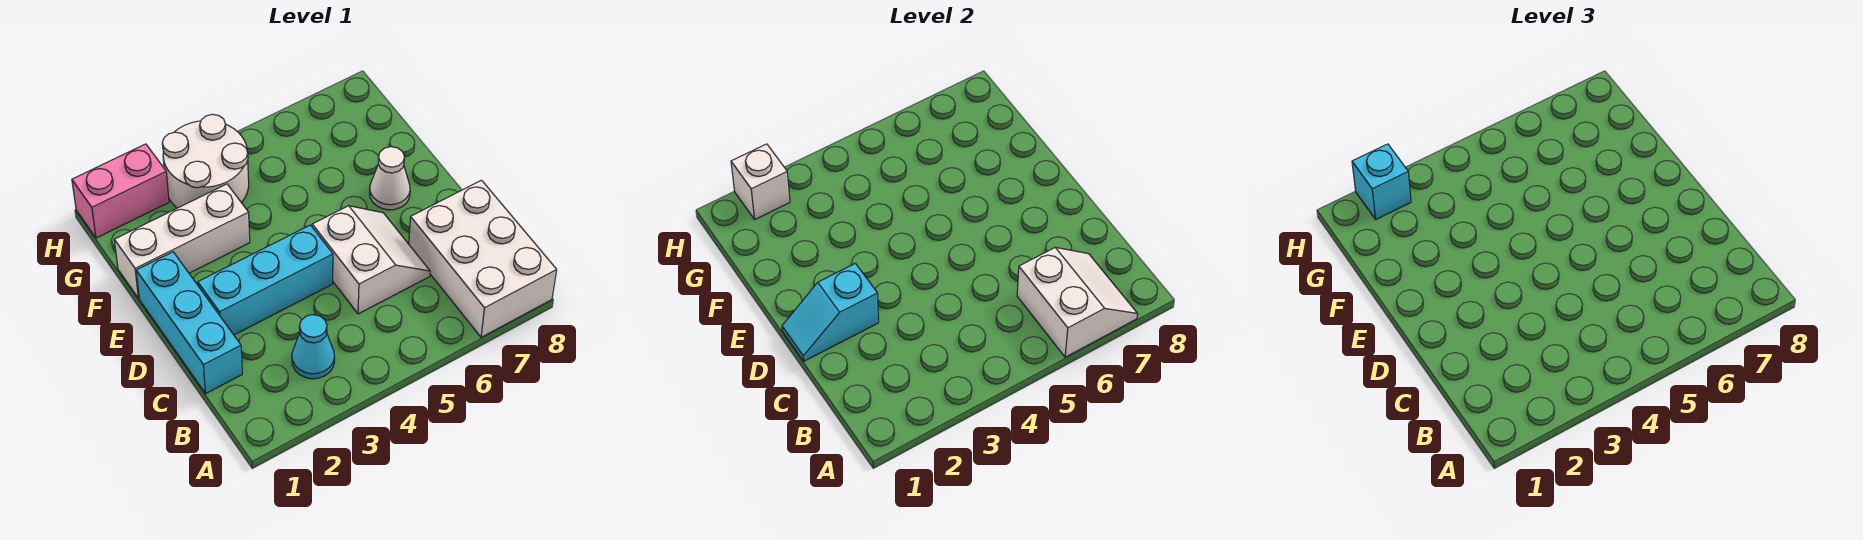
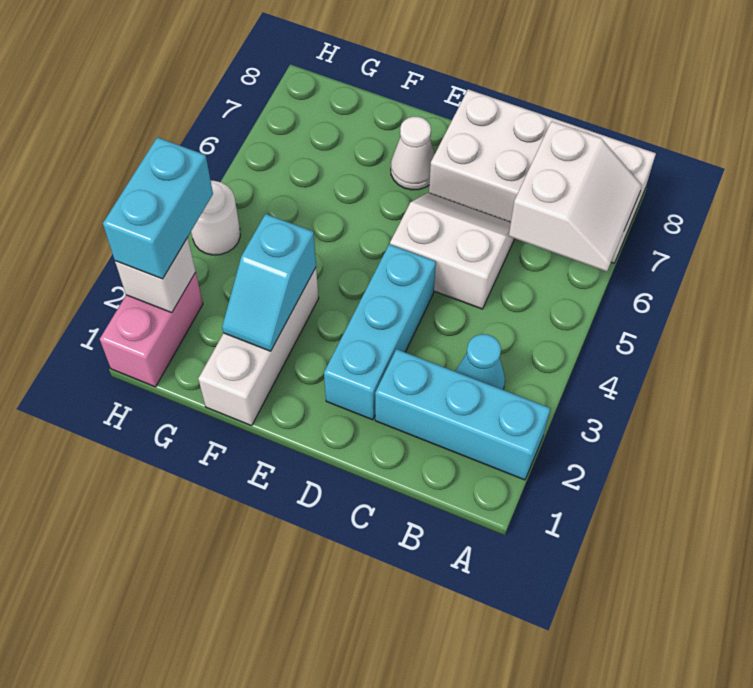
white slope A6:B7 level 2 top 6 -> white slope A6:B7 level 2 top B
white brick A7:C8 level 1 -> white brick A7:D8 level 1
cyan brick C1:E1 level 1 -> cyan brick A2:C2 level 1
cyan slope D1:D2 level 2 top 2 -> cyan slope F2:F3 level 2 top 3
white round brick G3:H4 level 1 -> white round brick H4 level 1
cyan brick H2 level 3 -> cyan brick H2:H3 level 3

